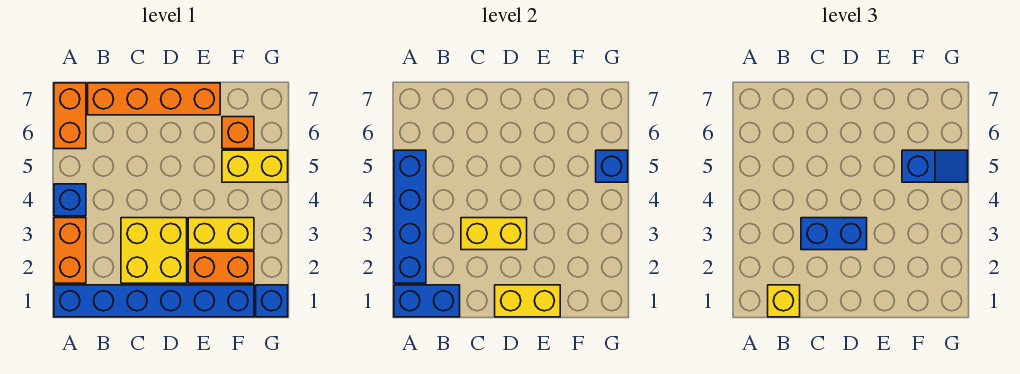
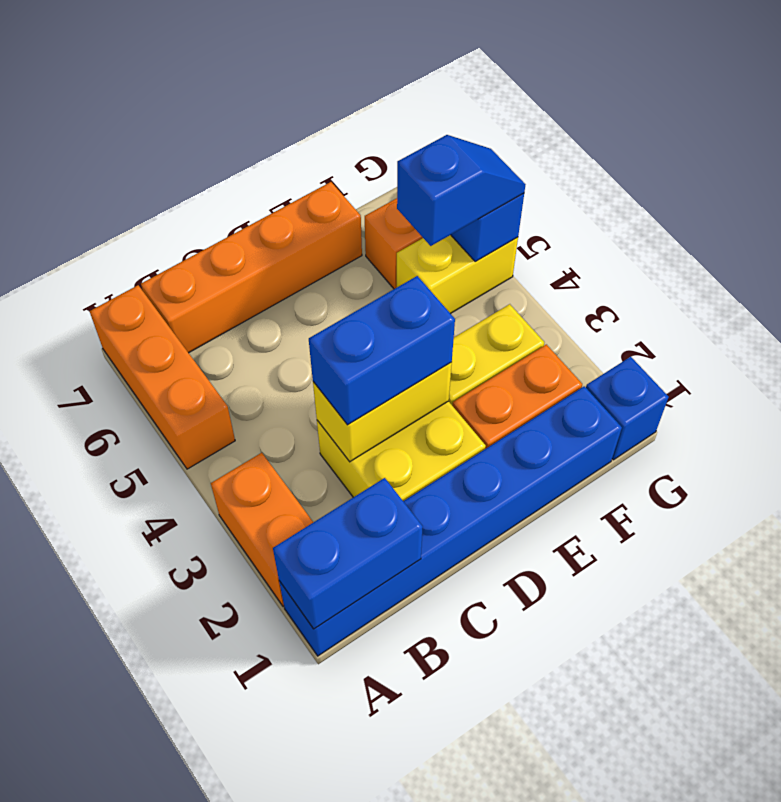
blue brick A2:A5 level 2 -> none
blue brick A4 level 1 -> none
orange brick A6:A7 level 1 -> orange brick A5:A7 level 1
yellow brick B1 level 3 -> none
yellow brick D1:E1 level 2 -> none

